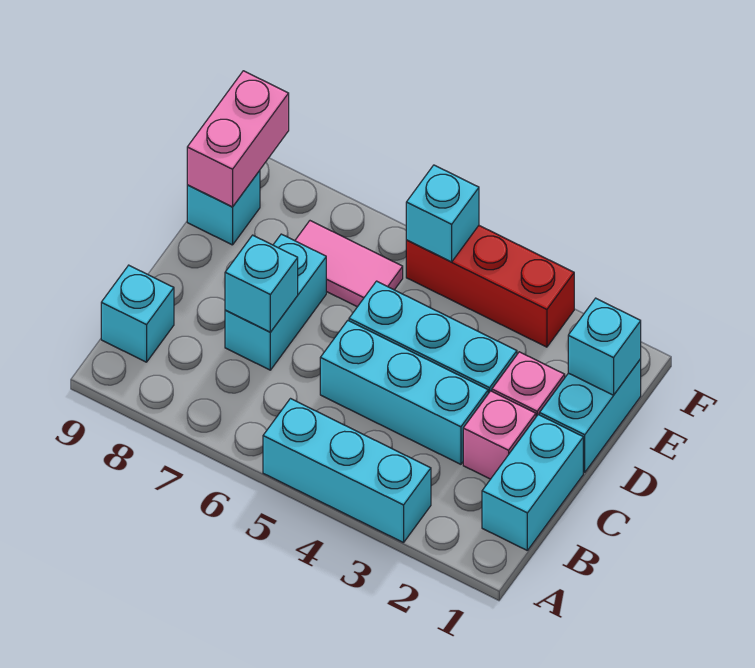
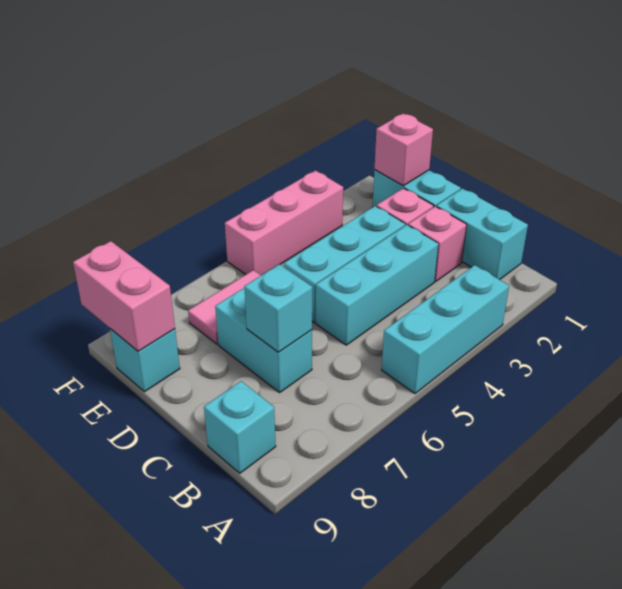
cyan brick E1 level 2 -> pink brick E1 level 2
red brick F3:F5 level 1 -> pink brick F3:F5 level 1
cyan brick F5 level 2 -> none

